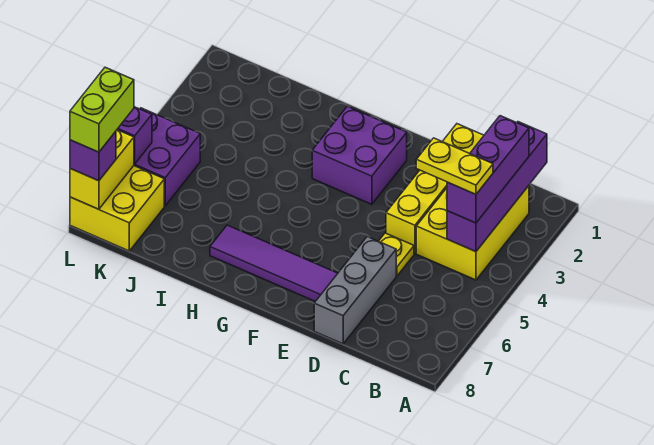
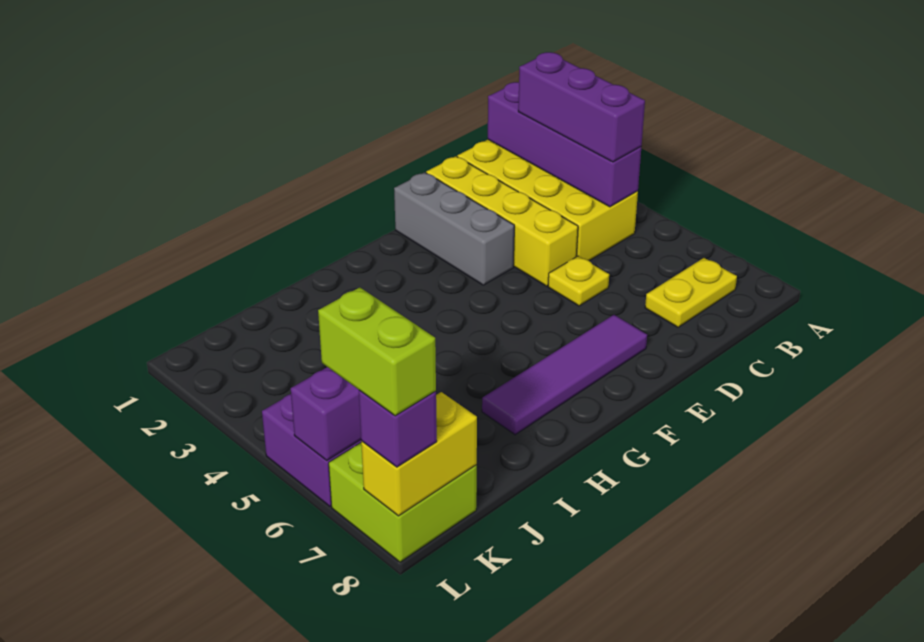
yellow brick B2:C4 level 1 -> yellow brick B1:C4 level 1
yellow plate B4:C4 level 4 -> yellow plate B7:C7 level 1
grey brick D6:D8 level 1 -> grey brick E1:E3 level 1
purple brick F2:G3 level 1 -> none
yellow brick K7:L8 level 1 -> lime brick K7:L8 level 1
yellow brick L7:L8 level 2 -> yellow brick K8:L8 level 2

